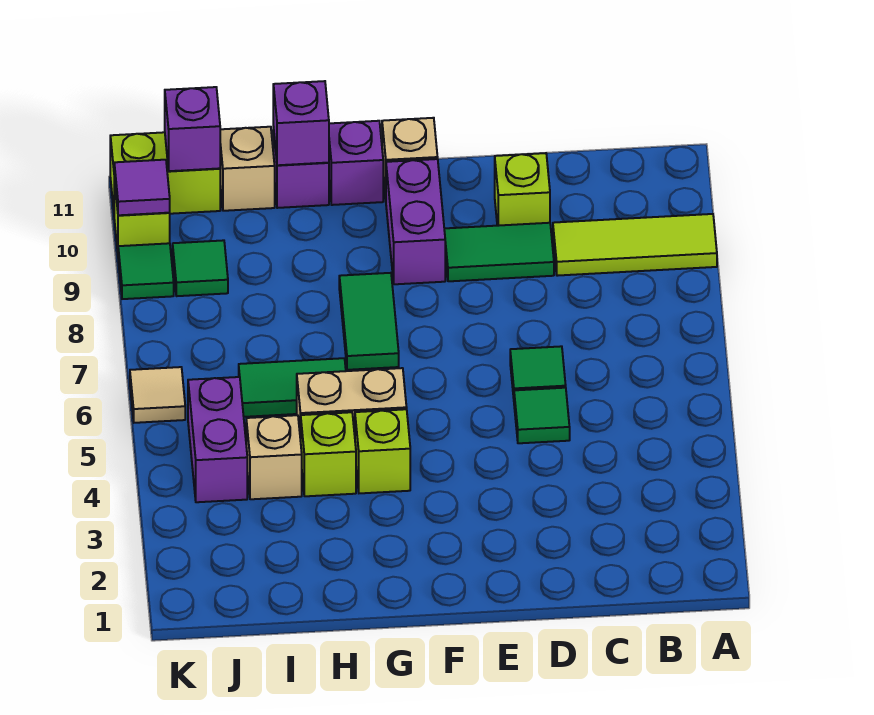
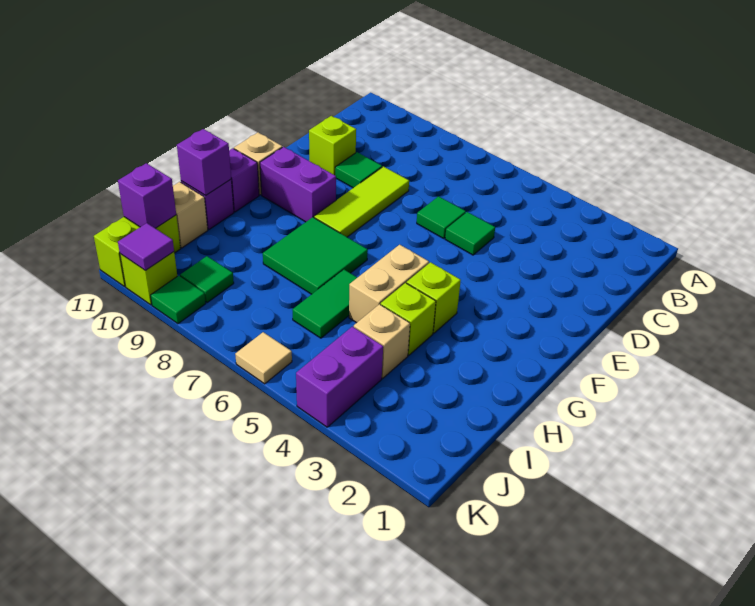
lime tile A9:C9 level 1 -> lime tile D8:F8 level 1
green tile D9:E9 level 1 -> green tile D9 level 1
green tile G7:G8 level 1 -> green tile G7:H8 level 1
purple brick J4:J5 level 1 -> purple brick J4:K4 level 1

